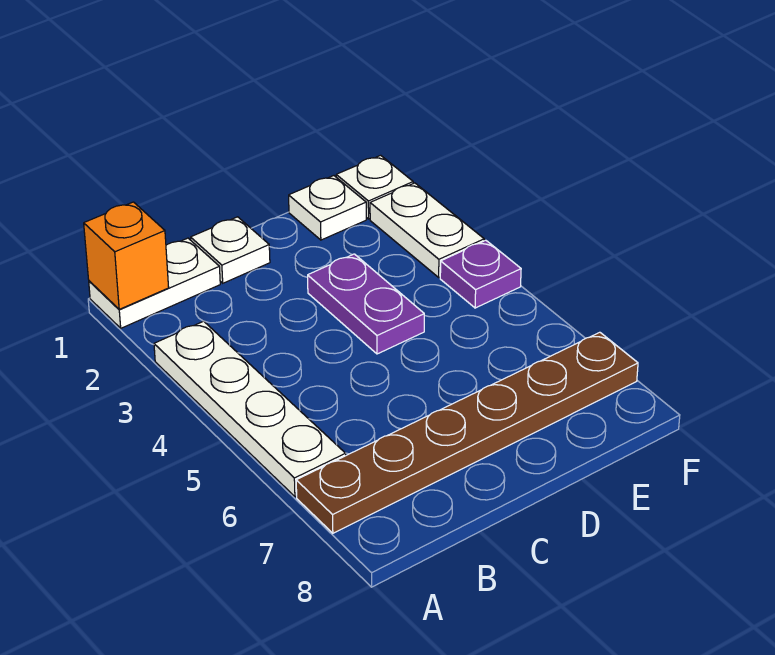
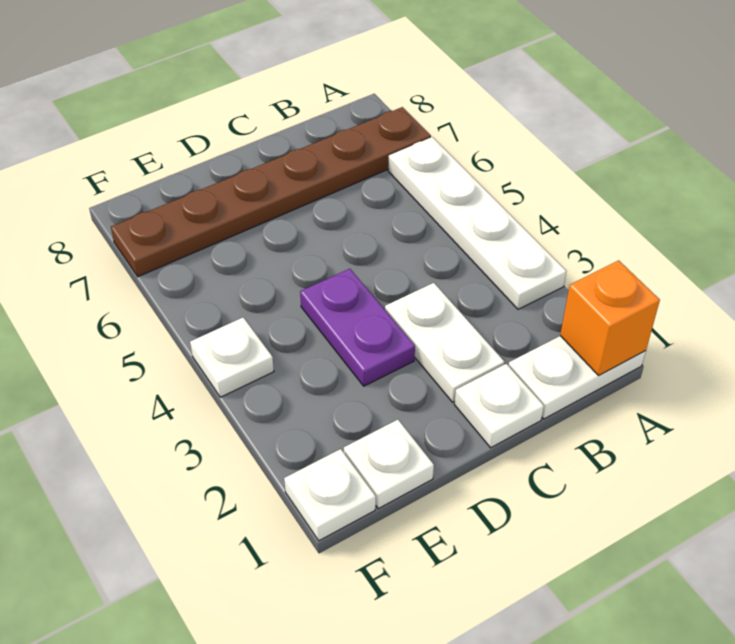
white plate F2:F3 level 1 -> white plate C2:C3 level 1
purple plate F4 level 1 -> white plate F4 level 1

